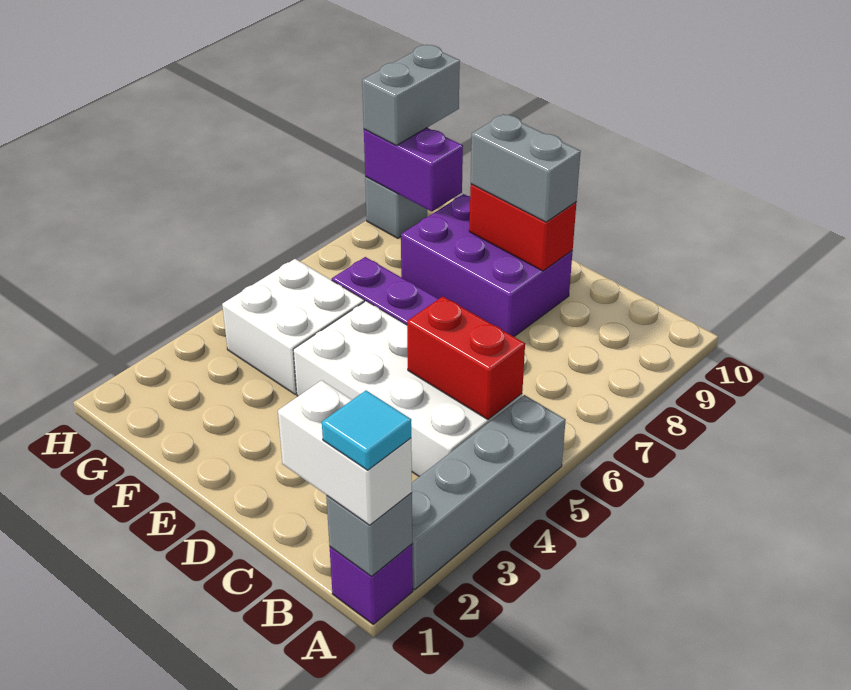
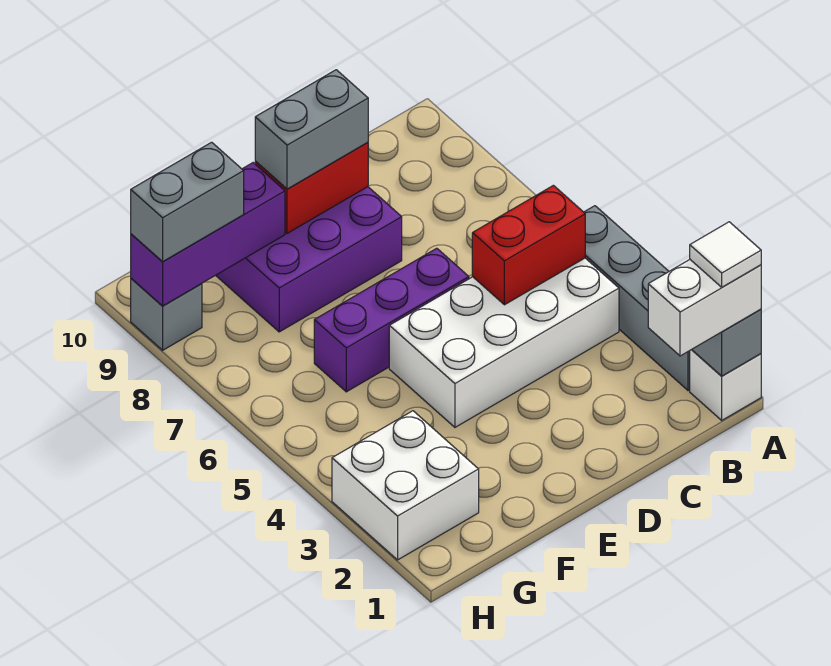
purple brick A1 level 1 -> white brick A1 level 1
cyan tile A1 level 4 -> white tile A1 level 4
white brick F4:G5 level 1 -> white brick G2:H3 level 1
purple brick G9:H9 level 2 -> purple brick F9:H9 level 2
grey brick H9:H10 level 3 -> grey brick G9:H9 level 3

